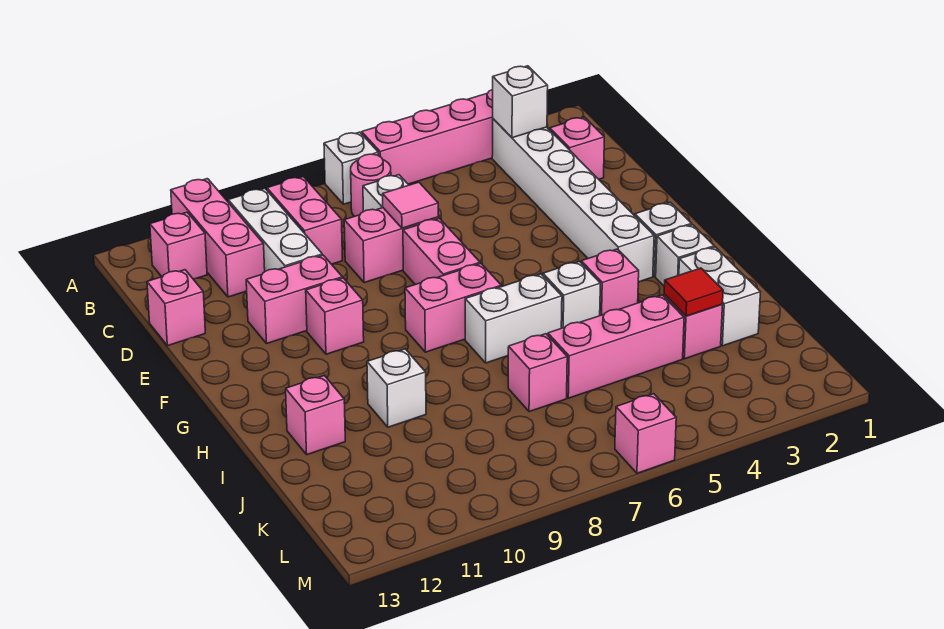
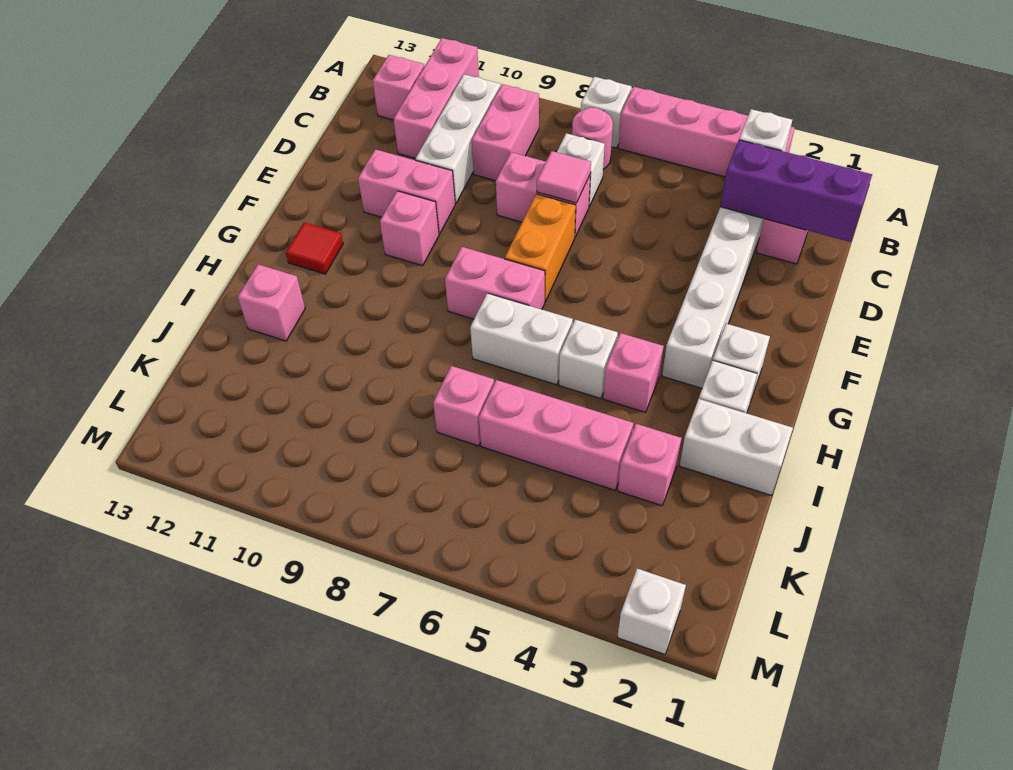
none -> purple brick C1:C3 level 2
pink brick D13 level 1 -> none
pink brick E7:F7 level 1 -> orange brick E7:F7 level 1
white brick I2:J2 level 1 -> white brick I1:I2 level 1
white brick I10 level 1 -> white brick M2 level 1
red tile J3 level 2 -> red tile G12 level 1
pink brick M6 level 1 -> none

